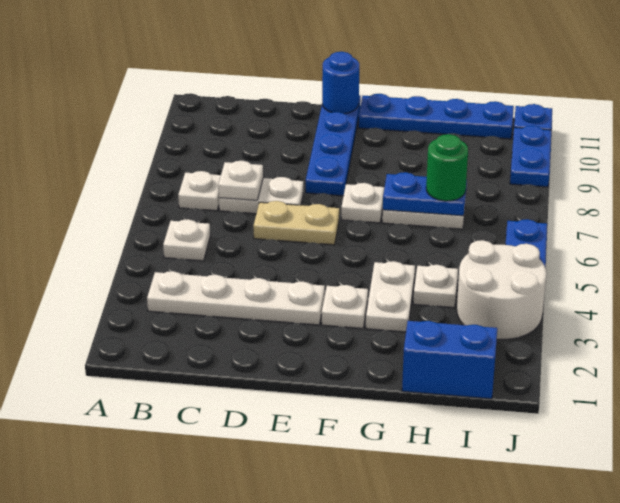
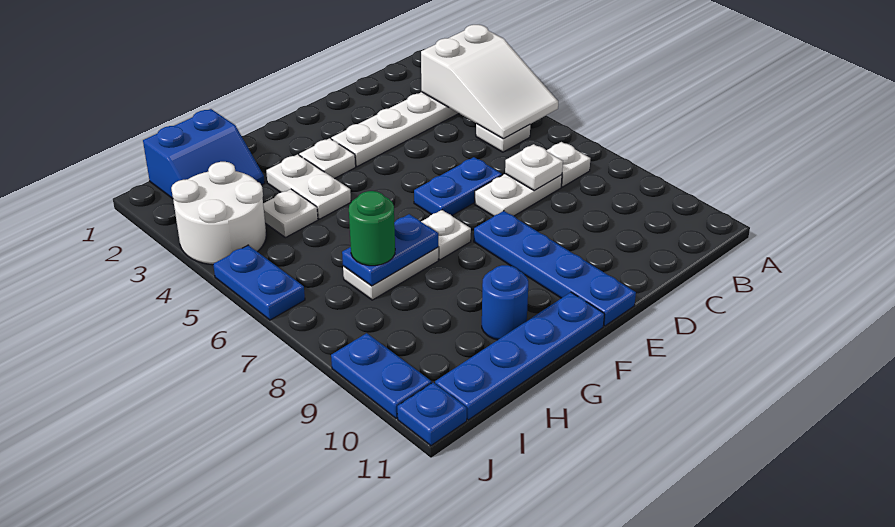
none -> white slope A3:B5 level 2 top 3
tan plate D6:E6 level 1 -> blue plate D6:E6 level 1
blue round brick E11 level 2 -> blue round brick G10 level 1

